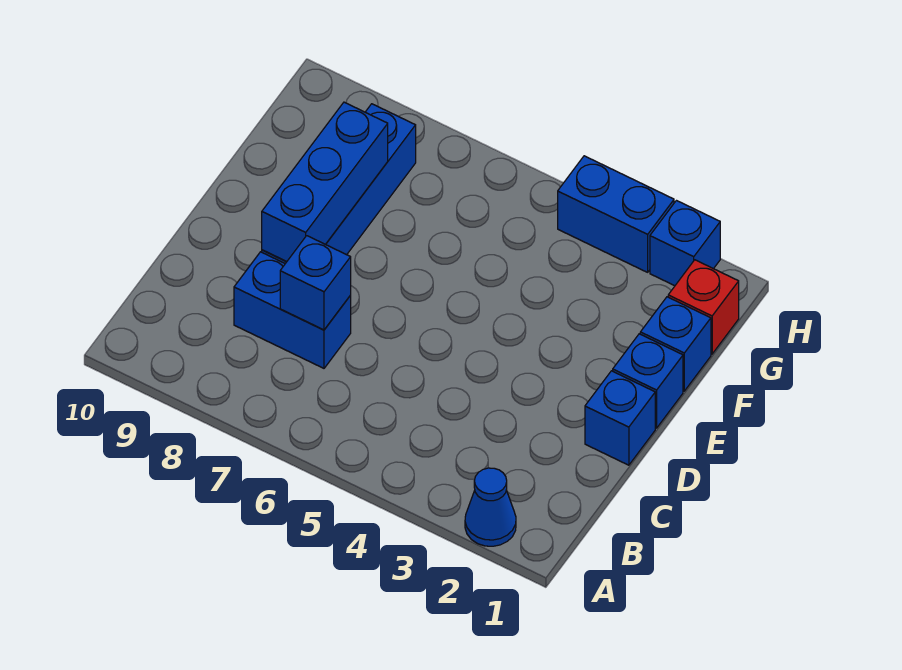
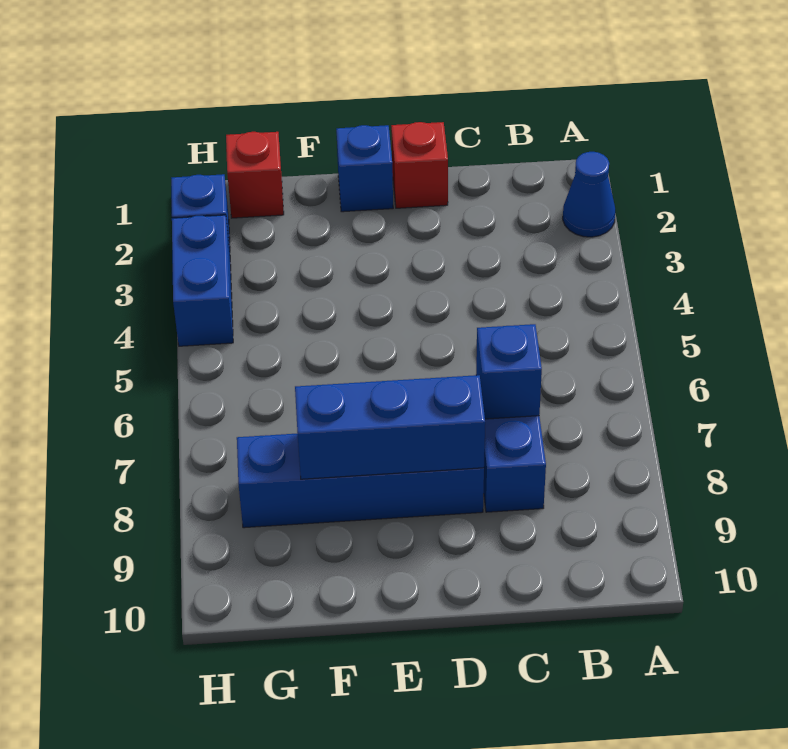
blue brick D1 level 1 -> red brick D1 level 1
blue brick F1 level 1 -> none

